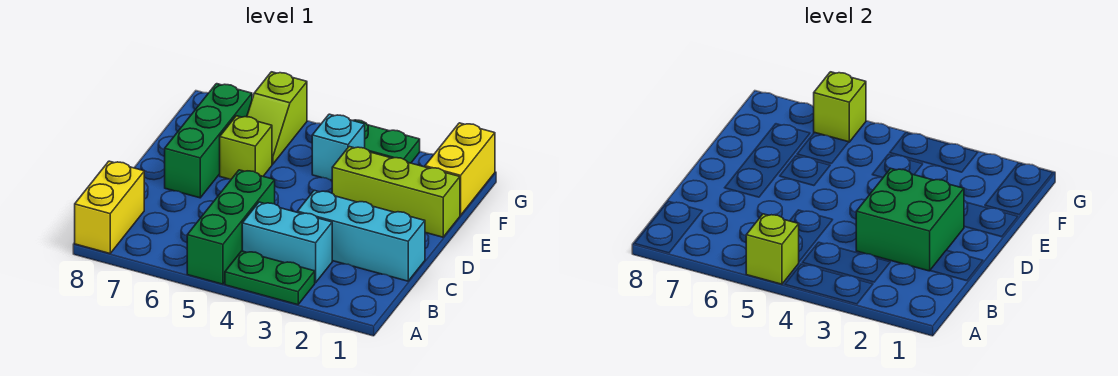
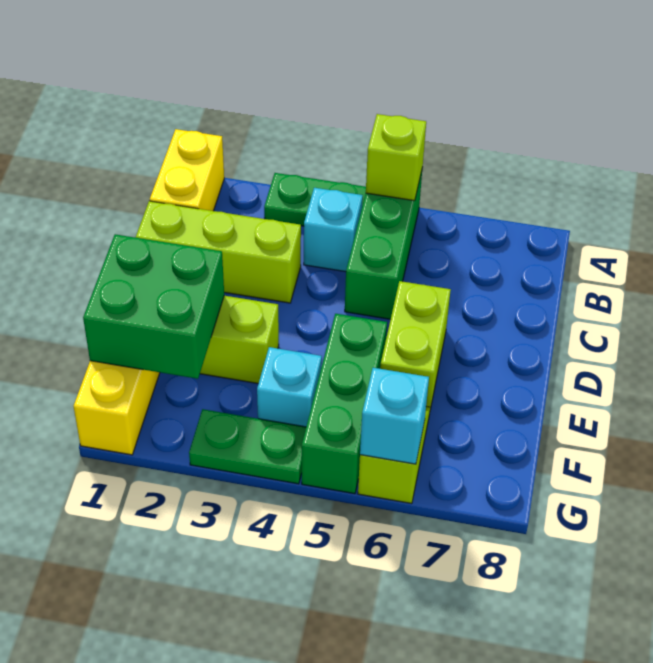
yellow brick A8:B8 level 1 -> yellow brick A1:B1 level 1
cyan brick B3:B4 level 1 -> cyan brick B4 level 1
cyan brick C1:C3 level 1 -> lime brick C1:C3 level 1
green brick C2:D3 level 2 -> green brick E1:F2 level 2
green brick D7:F7 level 1 -> green brick E5:G5 level 1
lime brick E6 level 1 -> lime brick D6:E6 level 1
lime brick G6 level 2 -> cyan brick G6 level 2

